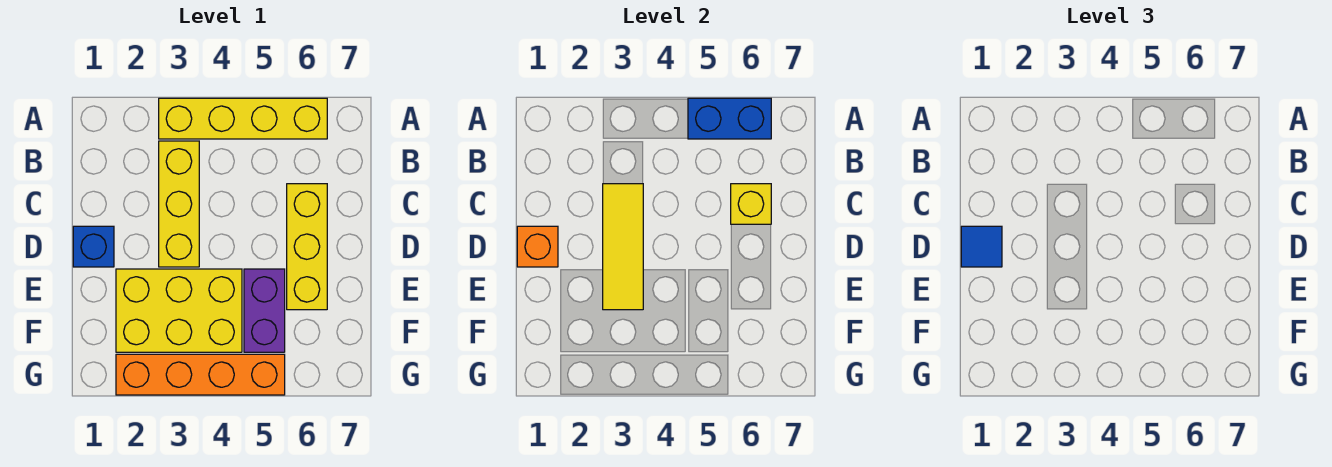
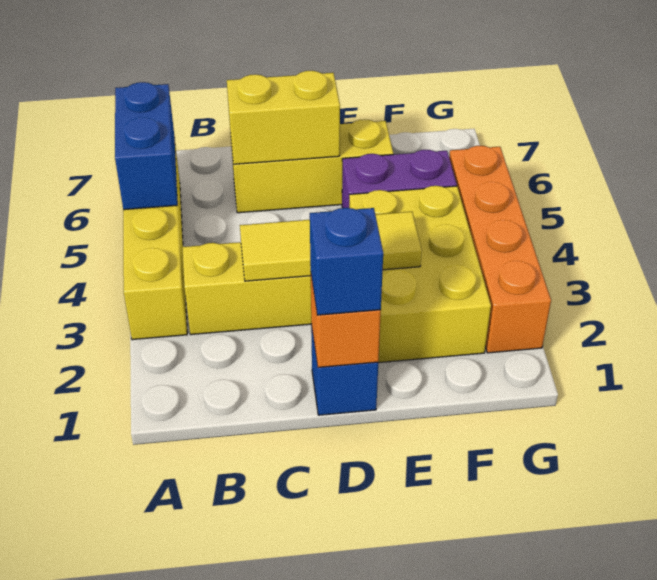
yellow brick C6 level 2 -> yellow brick C6:D6 level 2
blue tile D1 level 3 -> blue brick D1 level 3

